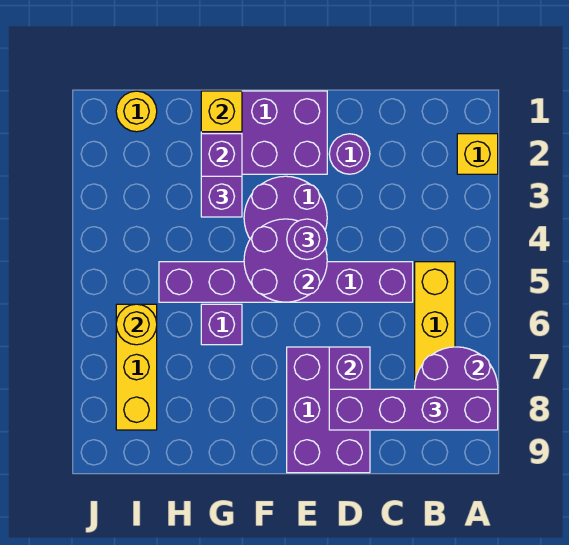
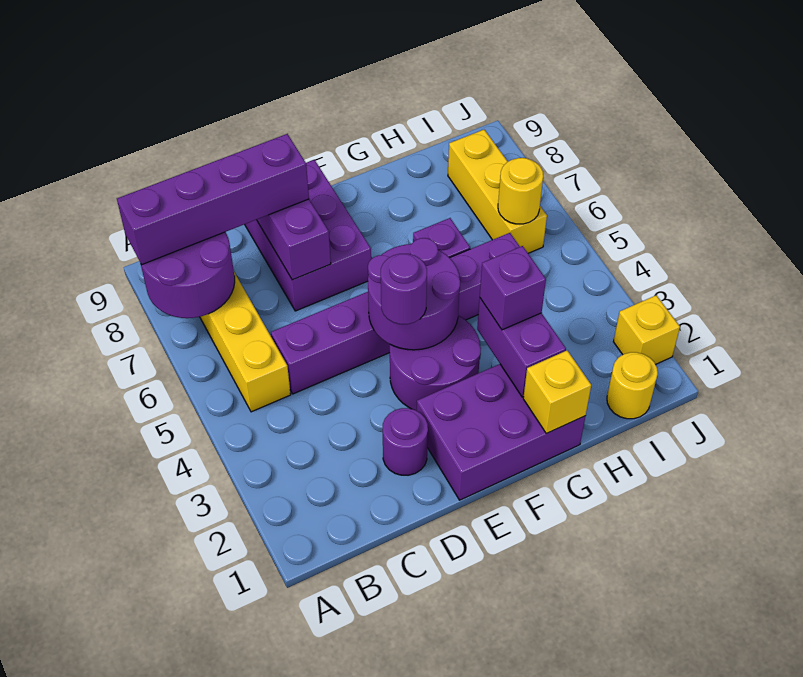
yellow brick A2 level 1 -> yellow brick J2 level 1

